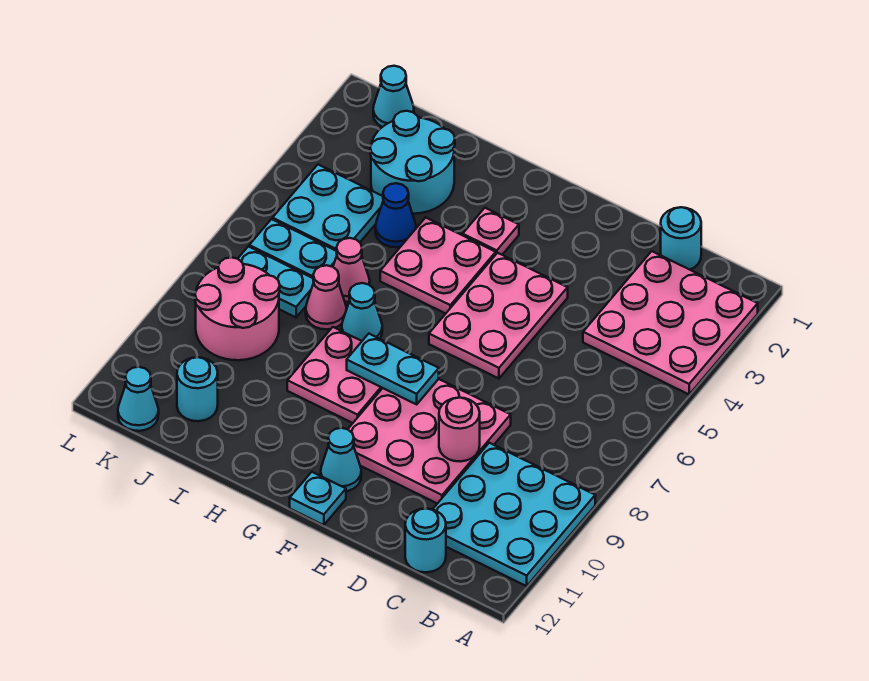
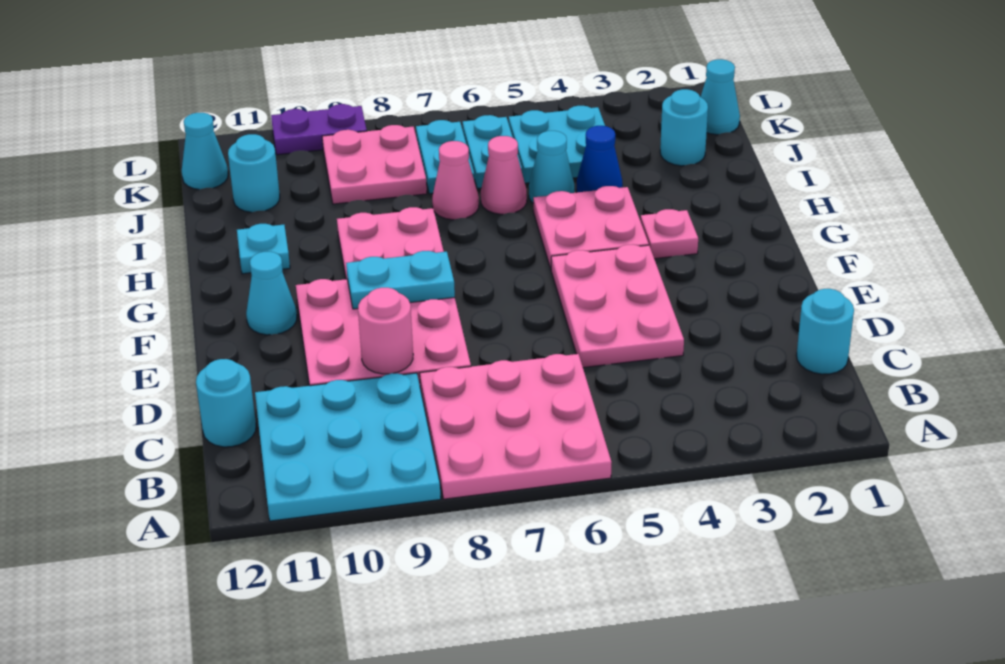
pink plate A2:C4 level 1 -> pink plate A6:C8 level 1
pink plate E4:F6 level 1 -> pink plate D4:F5 level 1
cyan plate F8:G8 level 2 -> cyan plate F8:F9 level 2
cyan plate F12 level 1 -> cyan plate H11 level 1
cyan cone H7 level 1 -> cyan cone I5 level 1
cyan round brick I2:J3 level 1 -> cyan round brick J2 level 1
pink round brick J8:K9 level 1 -> pink plate J8:K9 level 1
none -> purple plate L9:L10 level 1

